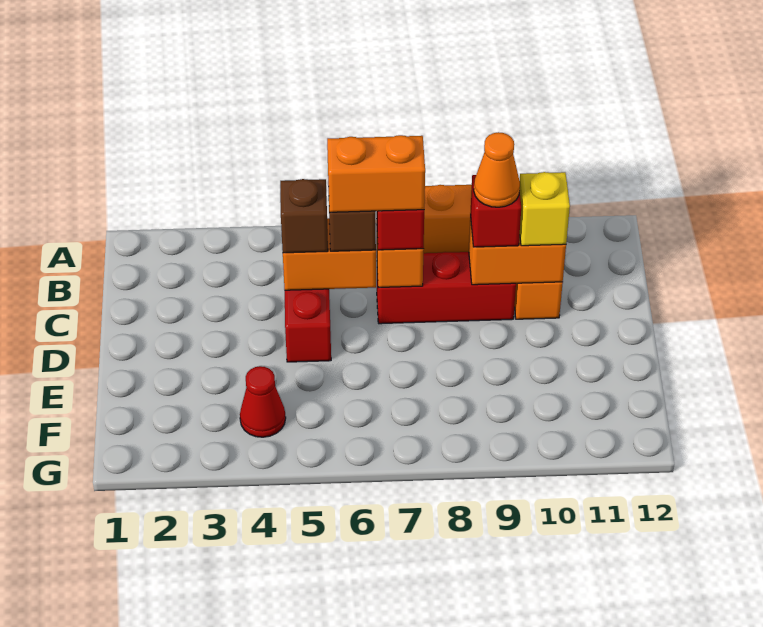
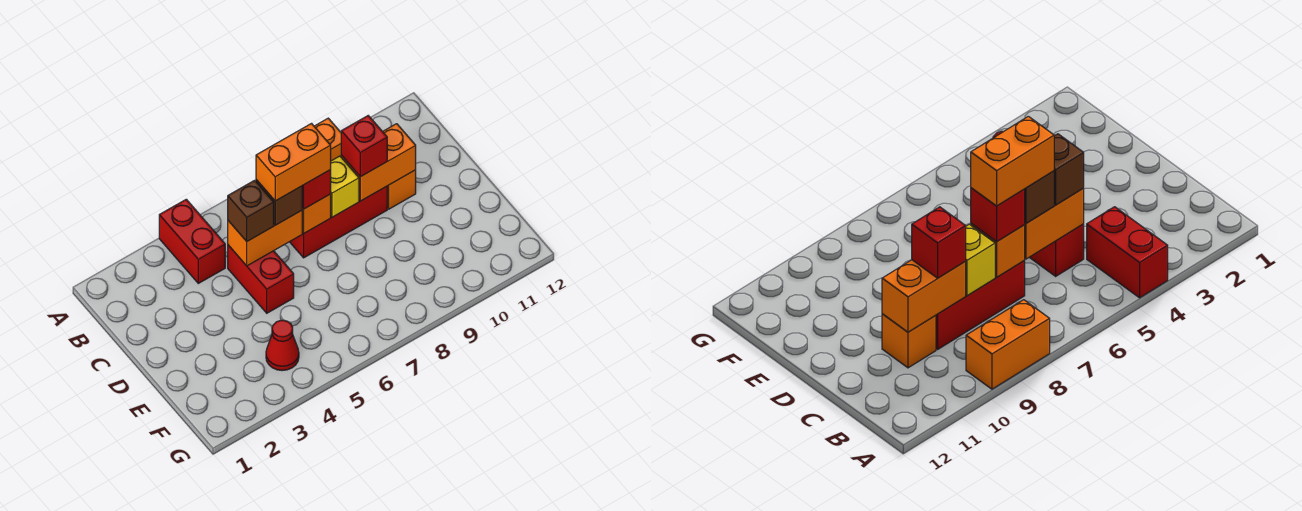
none -> red brick A4:B4 level 1
orange cone C9 level 4 -> none
yellow brick C10 level 3 -> yellow brick C8 level 2

